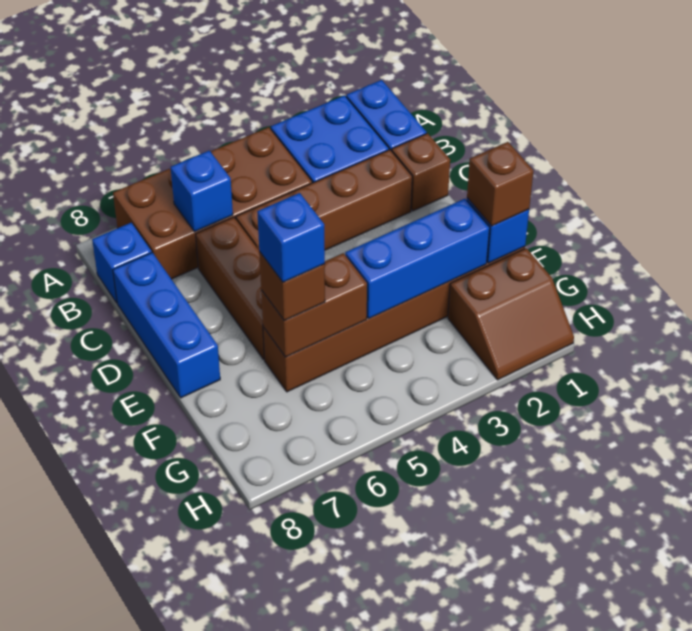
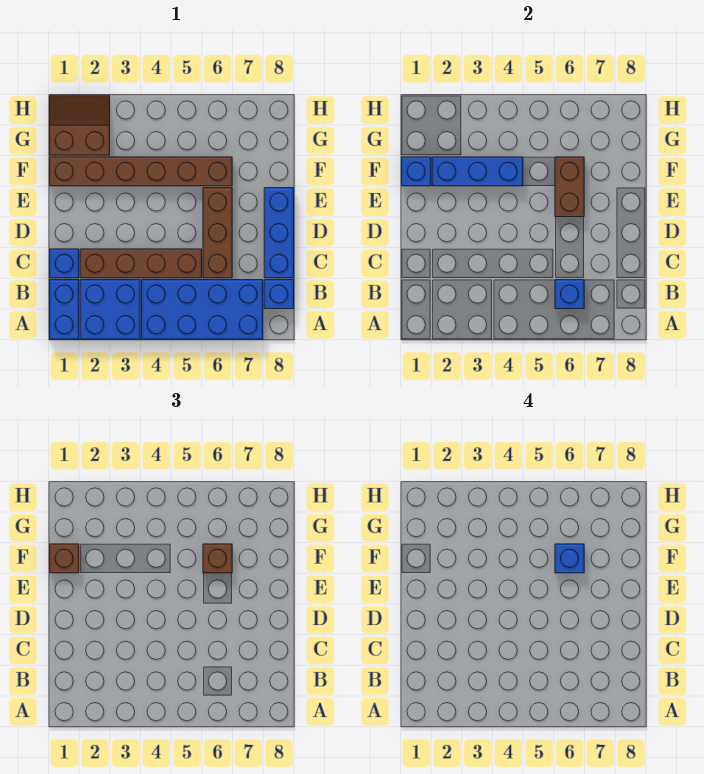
brown brick A4:B7 level 1 -> blue brick A4:B7 level 1
brown brick C1 level 1 -> blue brick C1 level 1
brown brick F5:F6 level 2 -> brown brick E6:F6 level 2

